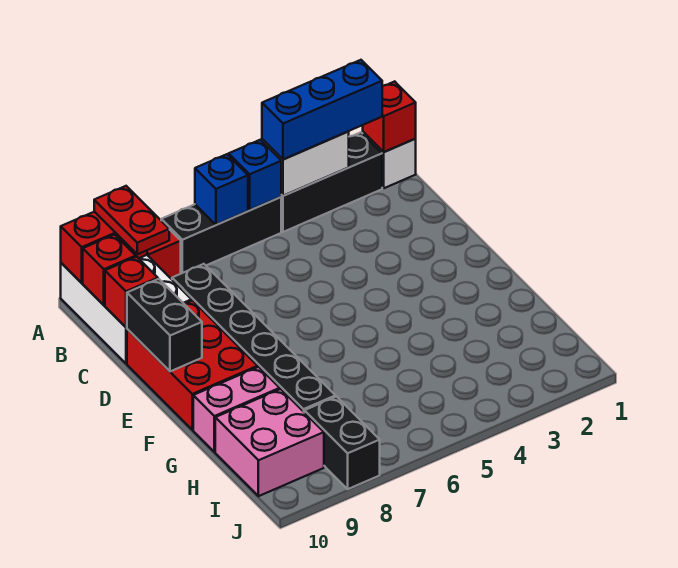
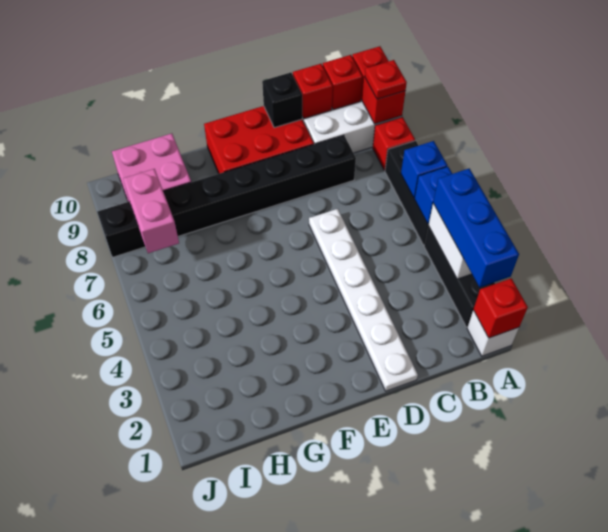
red plate A9:B9 level 3 -> red plate A9 level 3
none -> white plate D1:D6 level 1
black brick D10:E10 level 2 -> black brick D10 level 2
pink brick G9:G10 level 1 -> pink brick I7:I8 level 2

